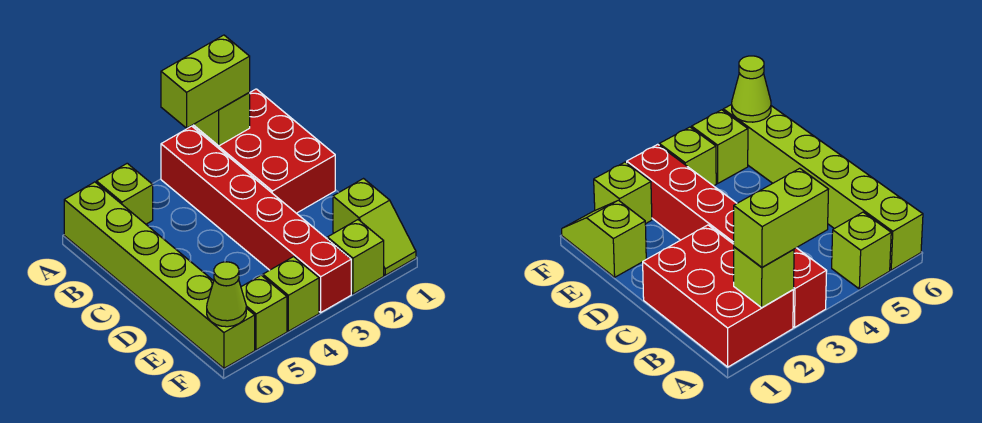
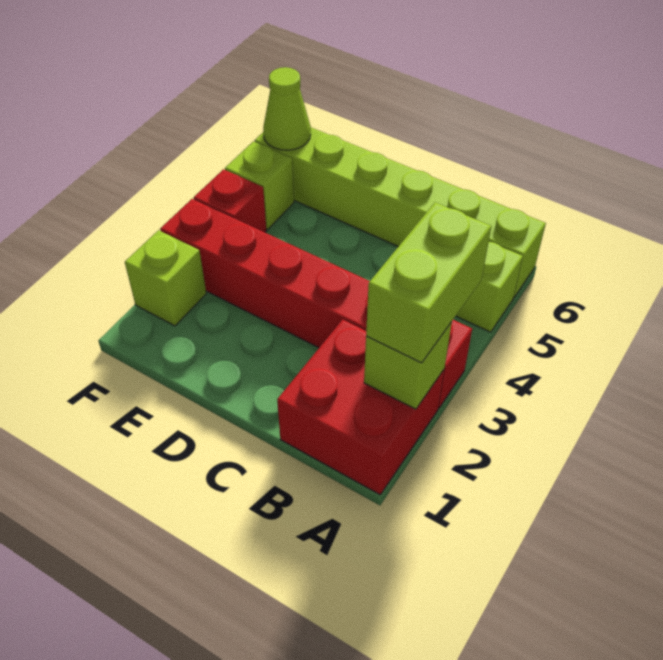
red brick A1:C2 level 1 -> red brick A1:B2 level 1
lime slope E1:F1 level 1 top E -> none
lime brick F4 level 1 -> red brick F4 level 1

